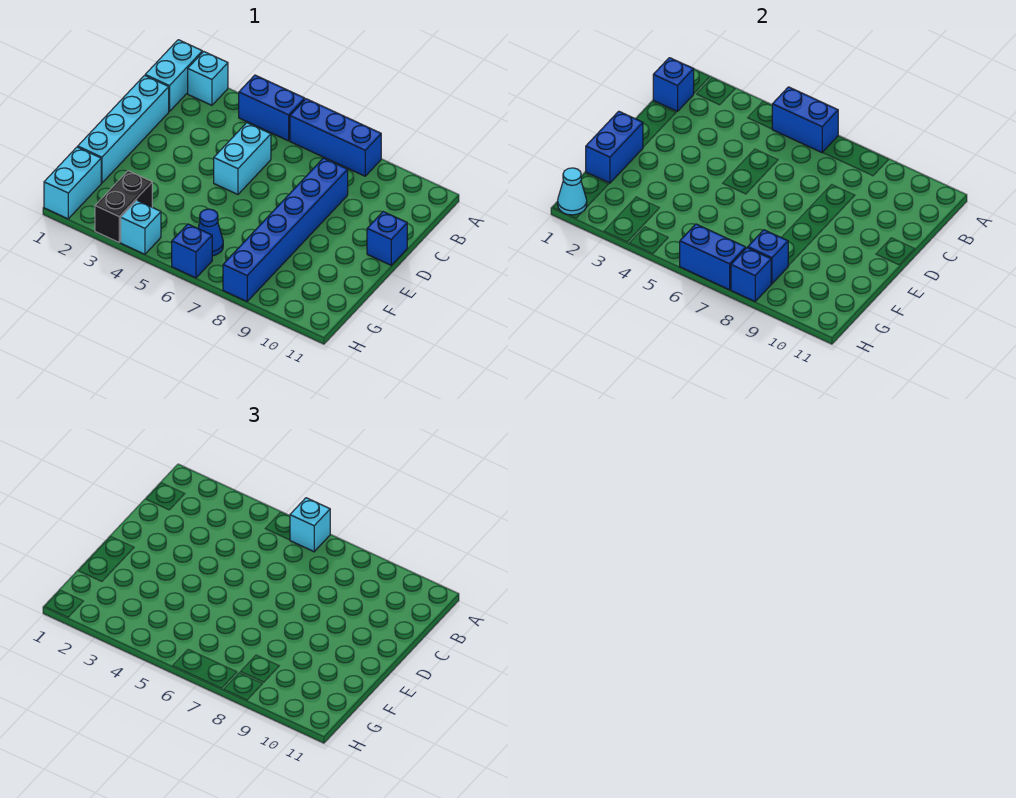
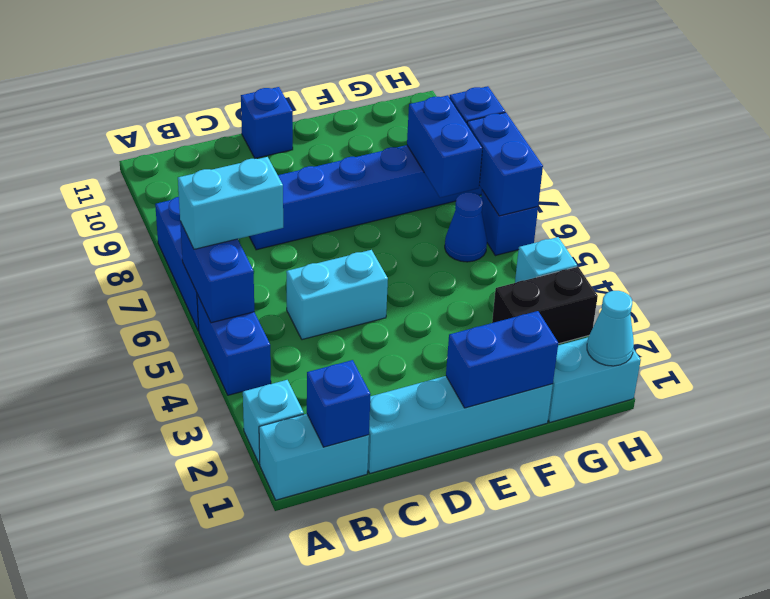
cyan brick A6 level 3 -> cyan brick A6:B6 level 3
blue brick G8 level 2 -> blue brick G7:G8 level 2

